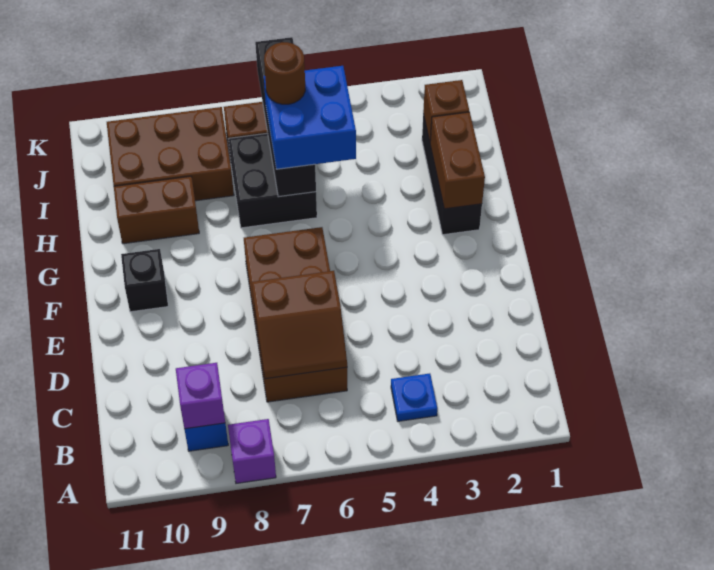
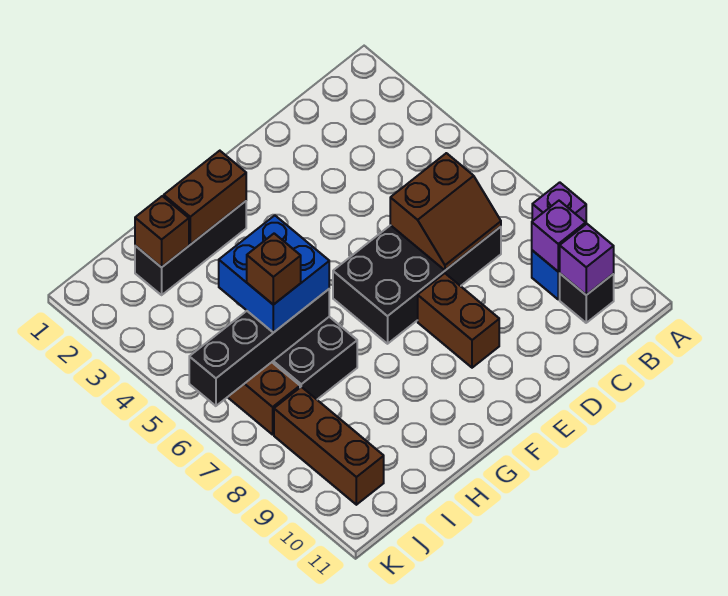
blue plate B4 level 1 -> none
none -> purple brick B10 level 2
brown brick C6:F7 level 1 -> black brick C6:F7 level 1
brown slope C6:D7 level 2 top D -> brown slope C6:D7 level 2 top 6
black brick F10 level 1 -> black brick B10 level 1
brown brick H9:H10 level 1 -> brown brick E8:E9 level 1
brown round brick I6 level 4 -> brown brick I6 level 4
brown brick I8:J10 level 1 -> brown brick J8:J10 level 1

